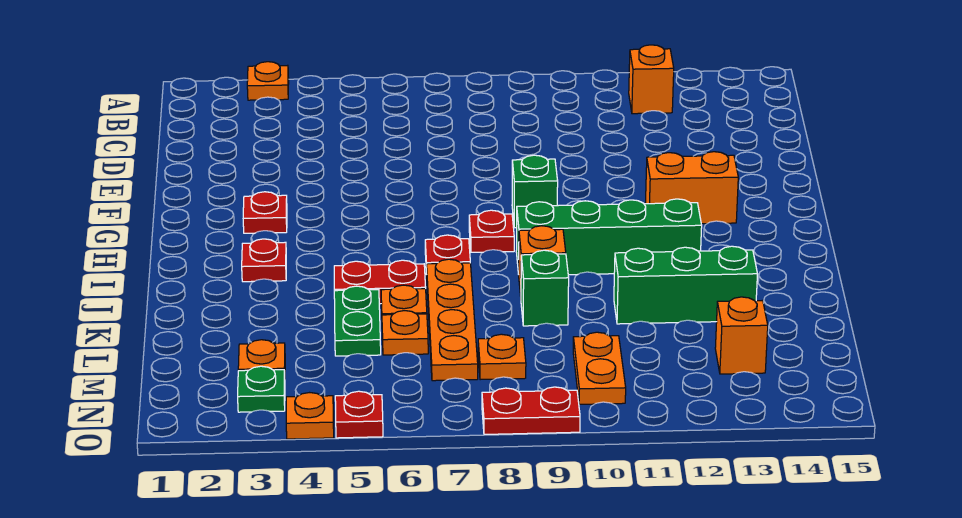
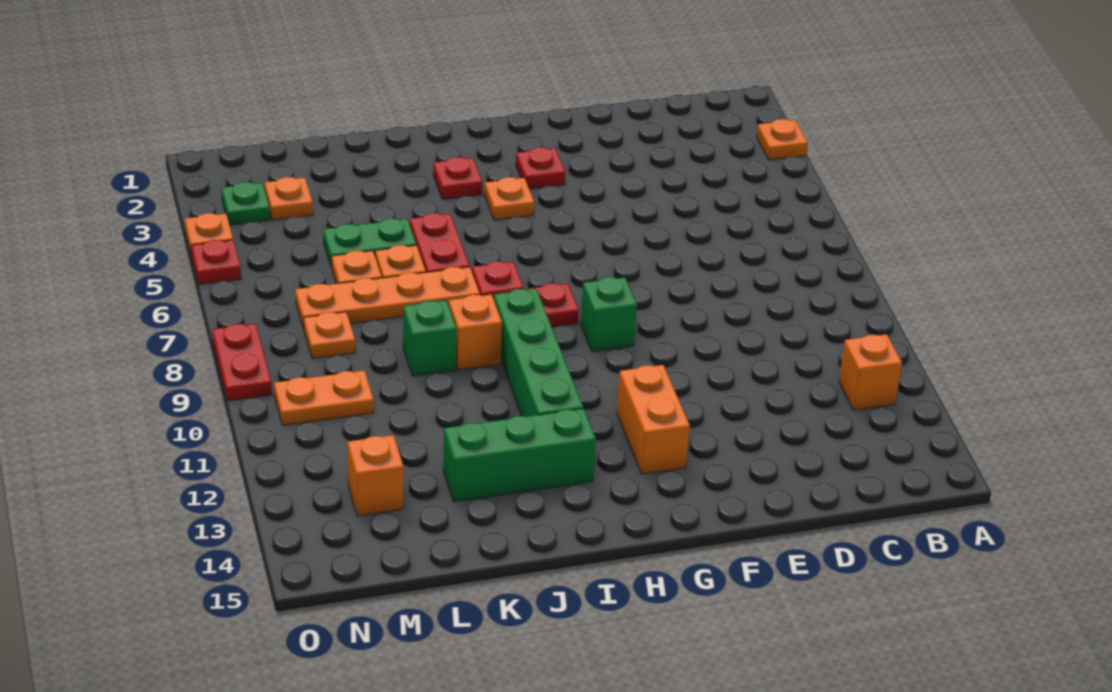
none -> orange plate H4 level 1
green brick K11:K13 level 1 -> green brick I13:K13 level 1

